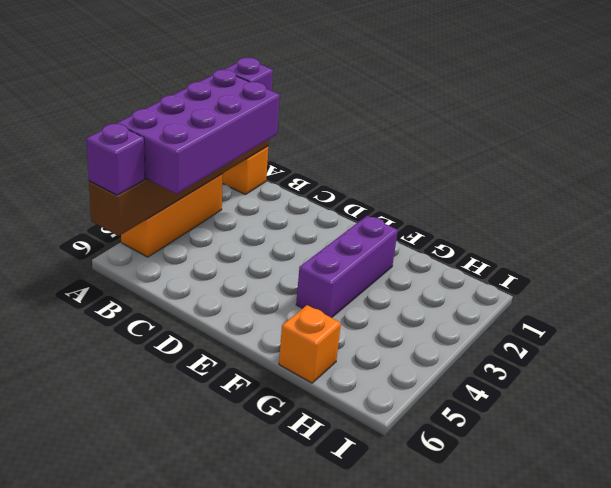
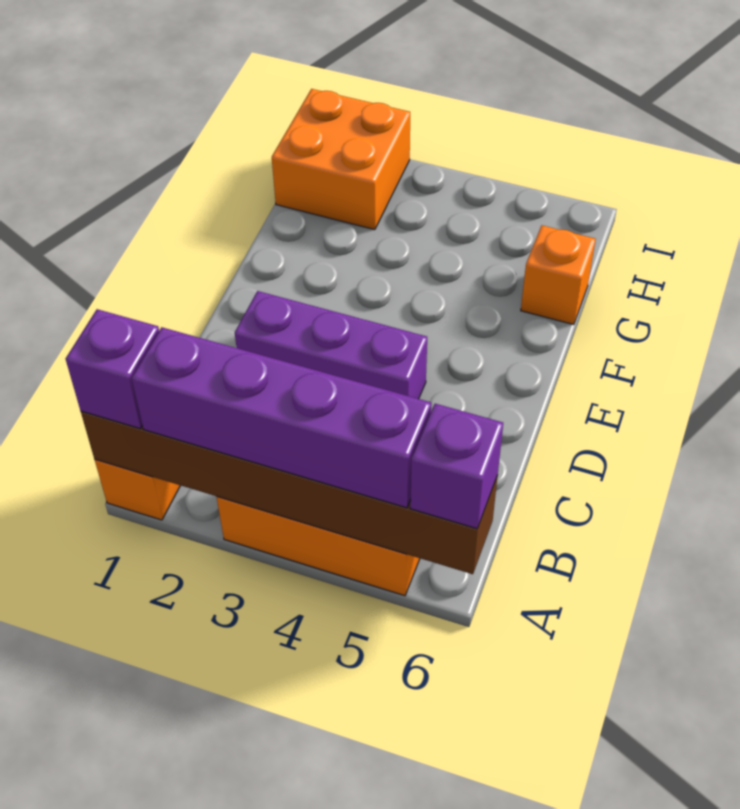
purple brick A2:B5 level 3 -> purple brick A2:A5 level 3
purple brick F2:F4 level 1 -> purple brick D2:D4 level 1
none -> orange brick H1:I2 level 1

